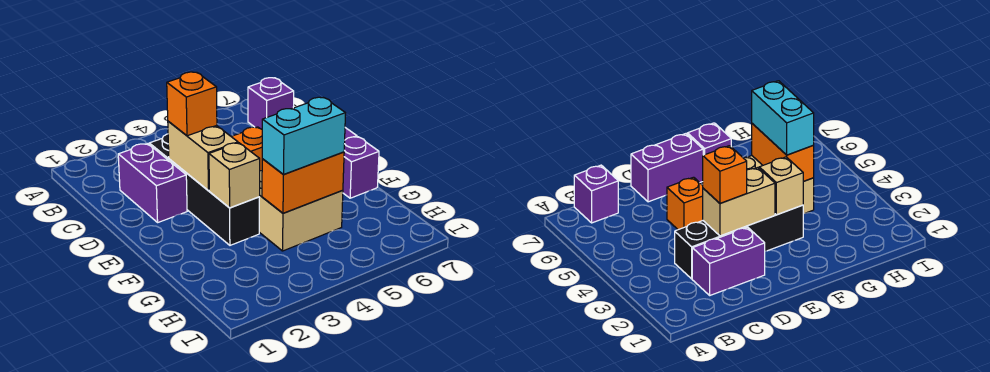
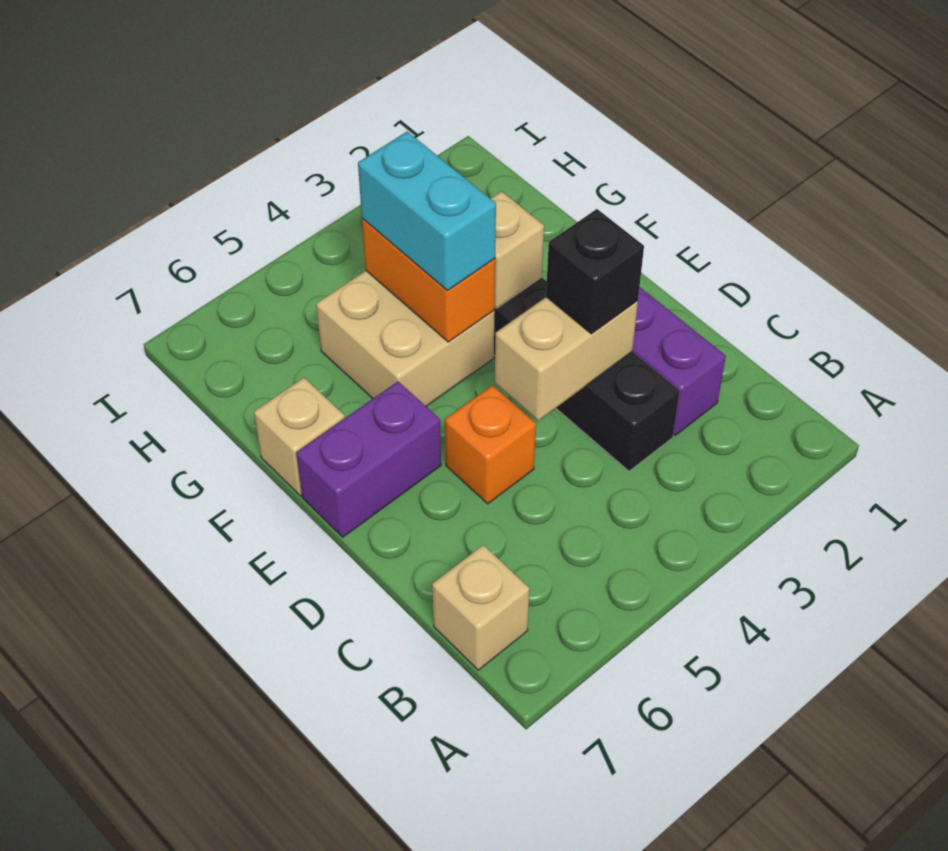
purple brick B7 level 1 -> tan brick B7 level 1
tan brick D3:E3 level 2 -> tan brick D3:D4 level 2
orange brick D3 level 3 -> black brick D3 level 3
purple brick D7:E7 level 1 -> purple brick E6:E7 level 1
purple brick F7 level 1 -> tan brick F7 level 1
orange brick G4:G5 level 2 -> orange brick F4:G4 level 2
cyan brick G4:G5 level 3 -> cyan brick F4:G4 level 3

